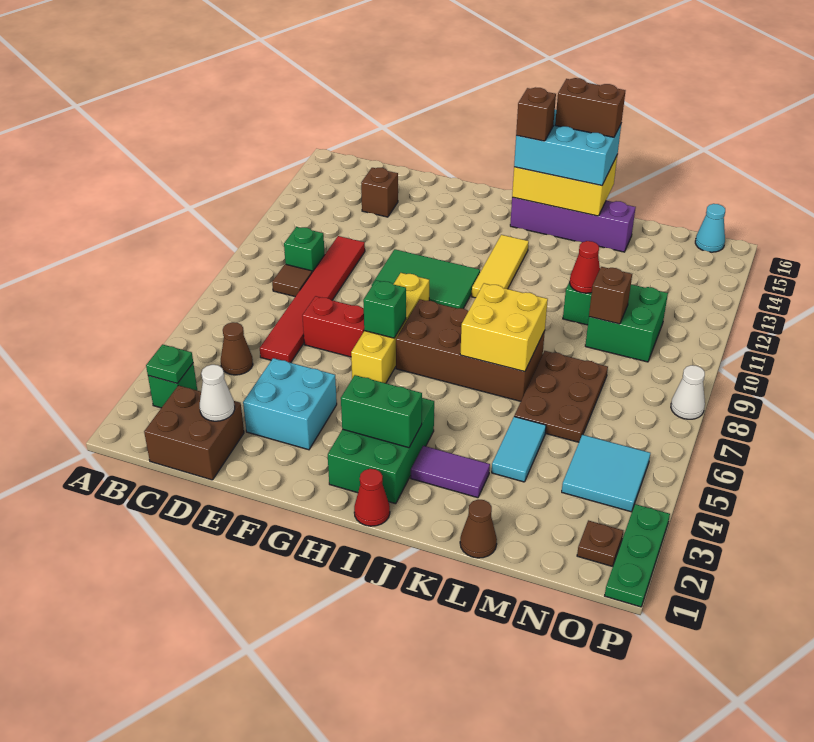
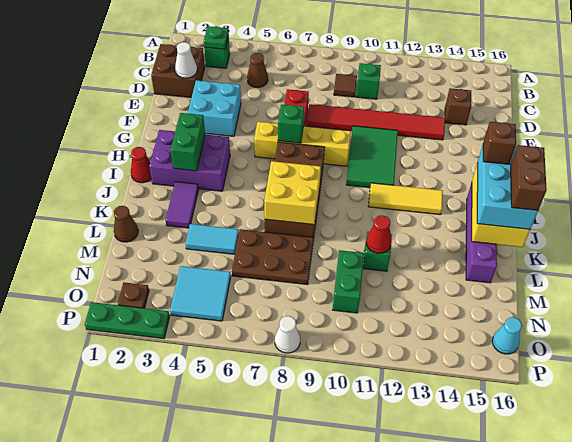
red tile D6:D11 level 1 -> red tile E8:E13 level 1
green brick H2:I4 level 1 -> purple brick H2:I4 level 1
green brick M10:N11 level 1 -> green brick M10:N10 level 1
brown brick M10 level 2 -> none

